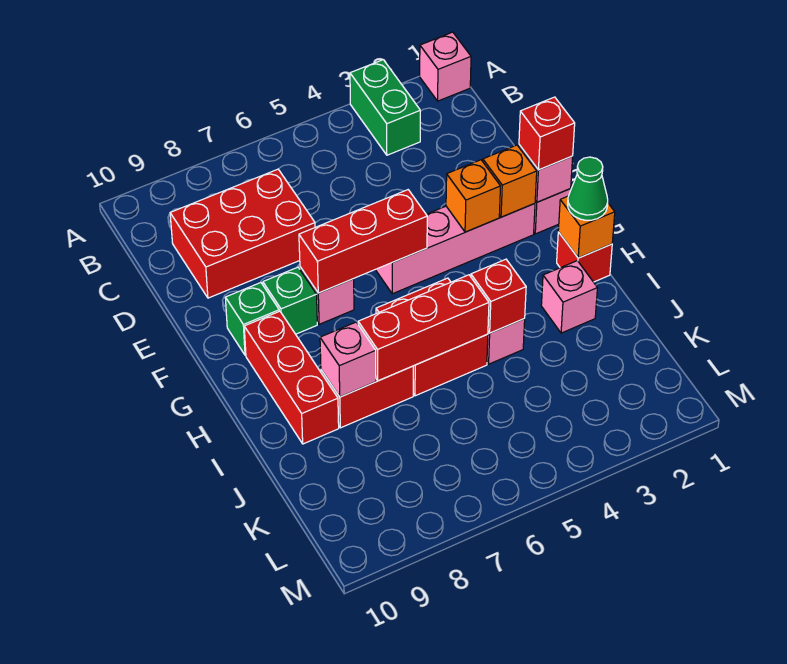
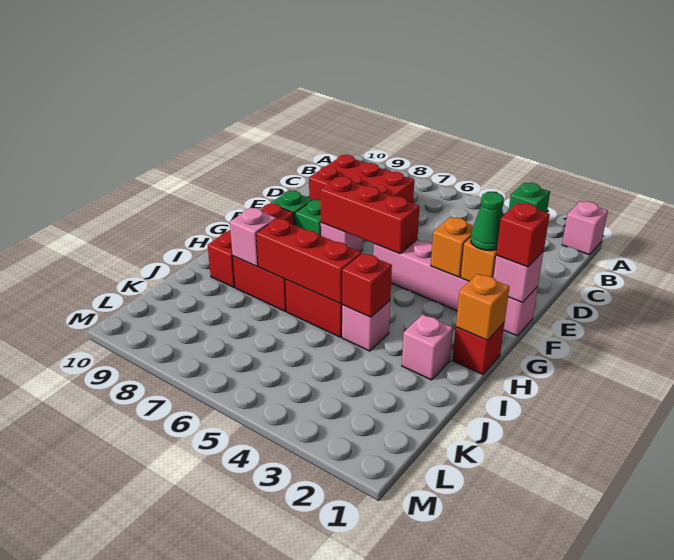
green brick A3:B3 level 1 -> green brick A3 level 1
green cone H1 level 3 -> green cone F2 level 3

